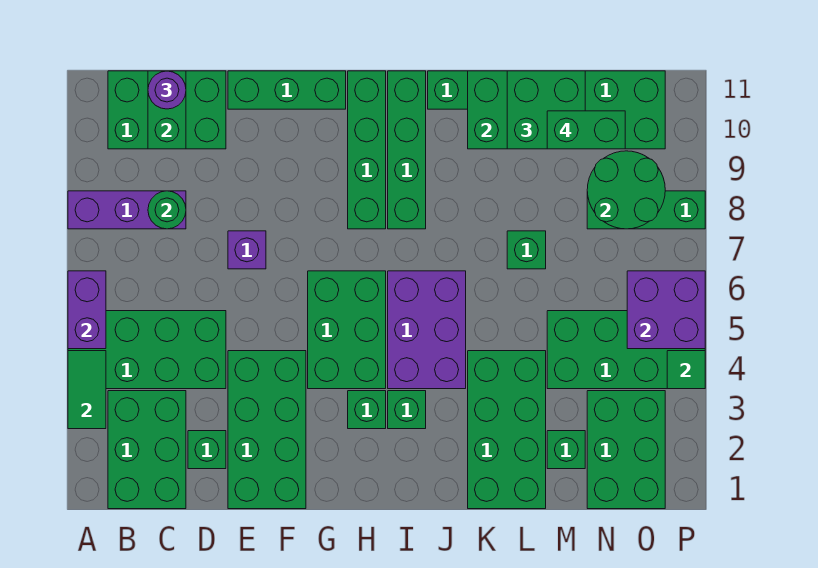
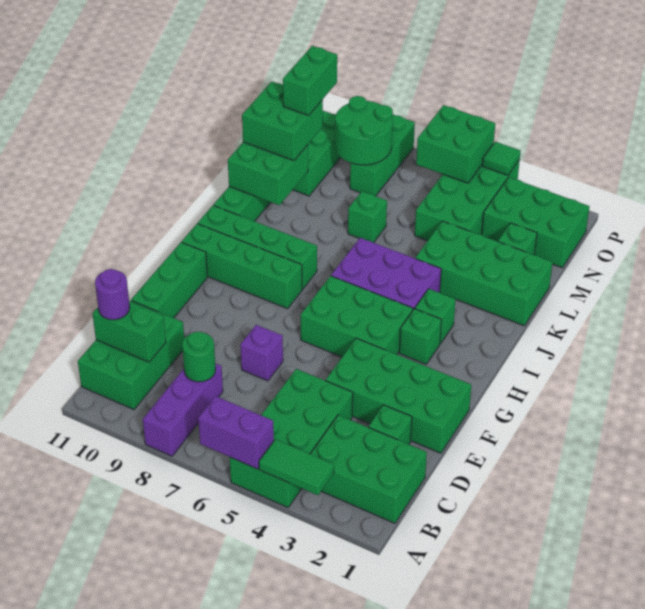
purple brick O5:P6 level 2 -> green brick O5:P6 level 2

